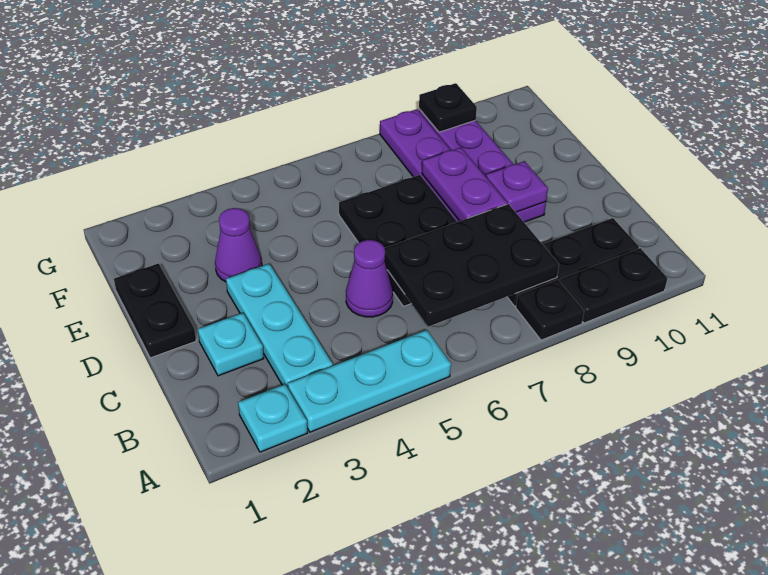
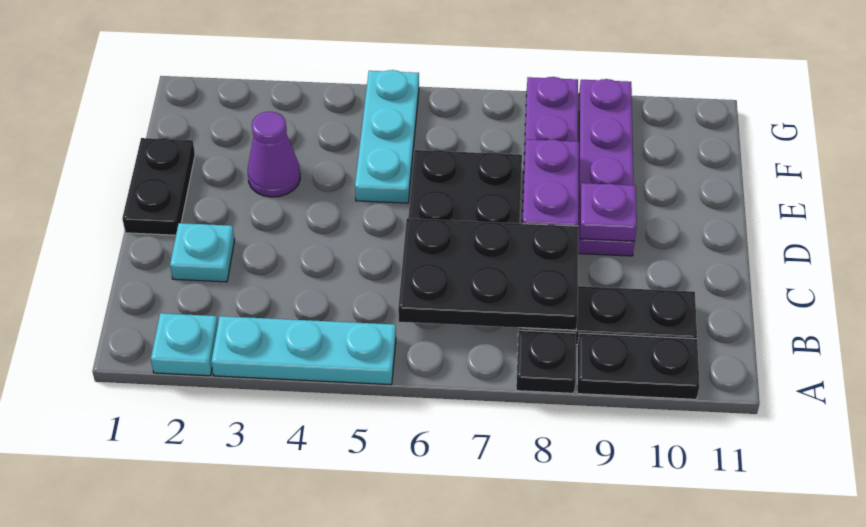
cyan plate B3:D3 level 1 -> cyan plate E5:G5 level 1
purple cone C5 level 1 -> none
black plate G9 level 2 -> none

